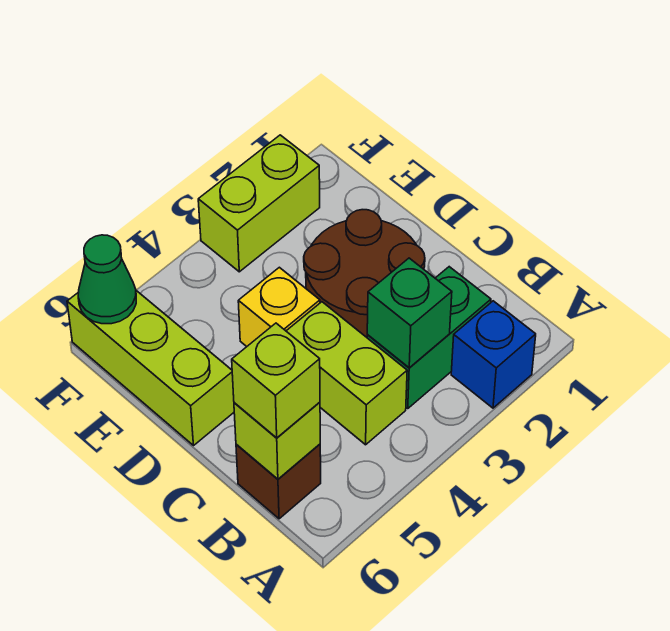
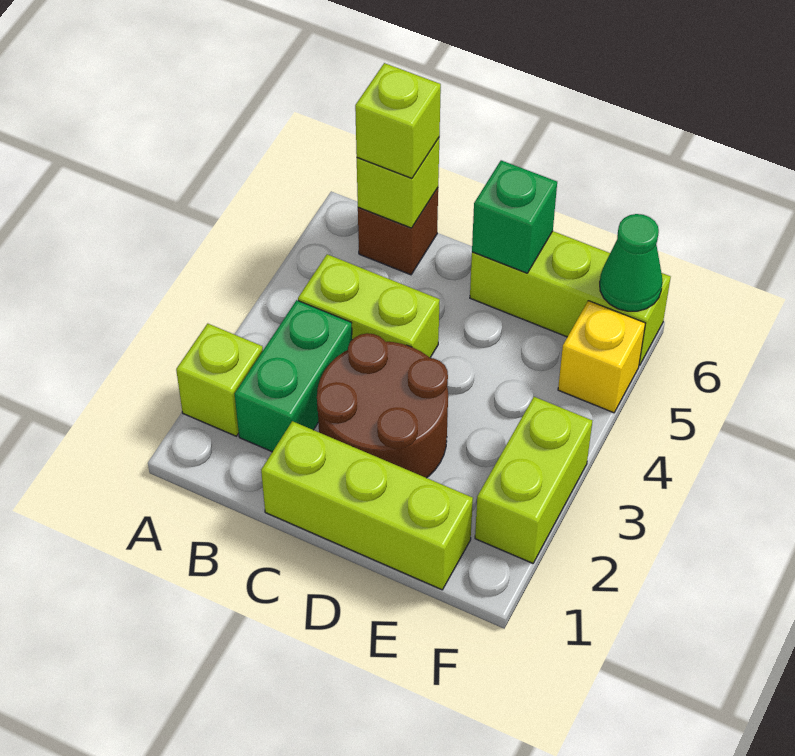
blue brick A2 level 1 -> lime brick A2 level 1
green brick B3 level 2 -> green brick D6 level 2
none -> lime brick C1:E1 level 1
yellow brick D4 level 1 -> yellow brick F5 level 1

